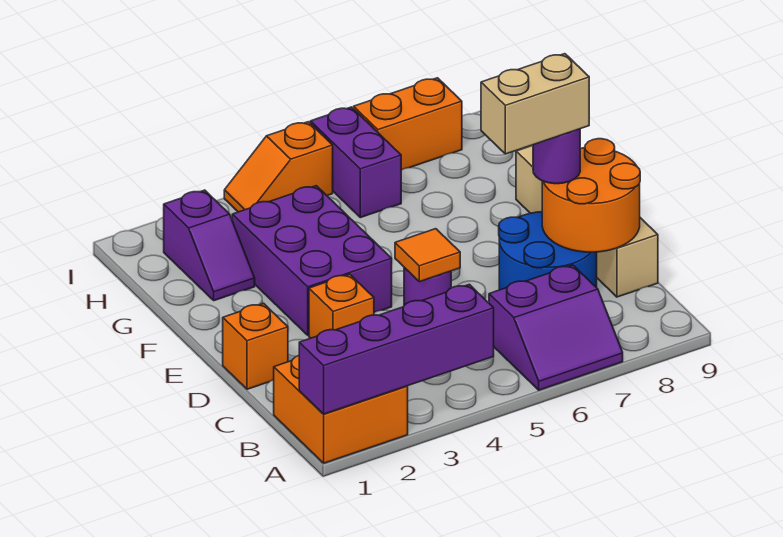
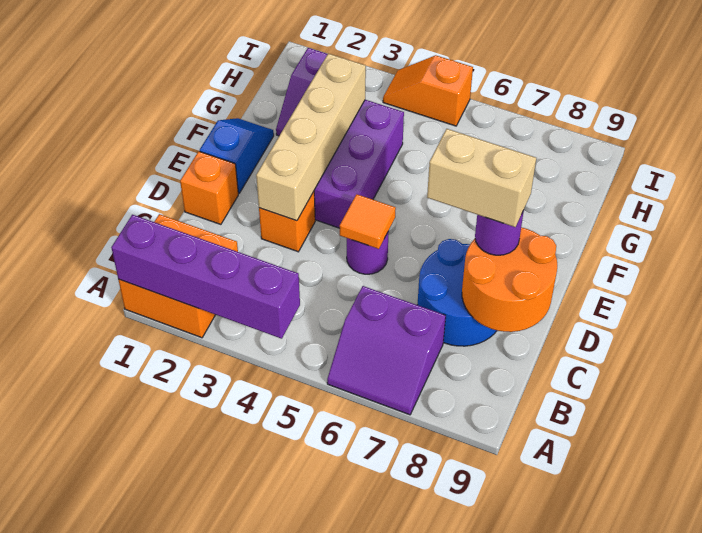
tan brick C9:F9 level 1 -> tan brick D3:G3 level 2
none -> blue slope E1:F1 level 1 top E
purple brick H6:I6 level 1 -> none
orange brick I7:I8 level 1 -> none

